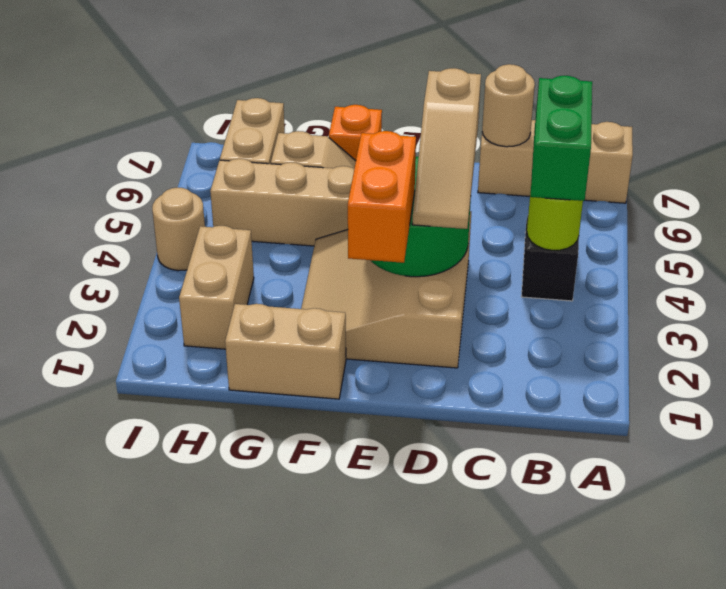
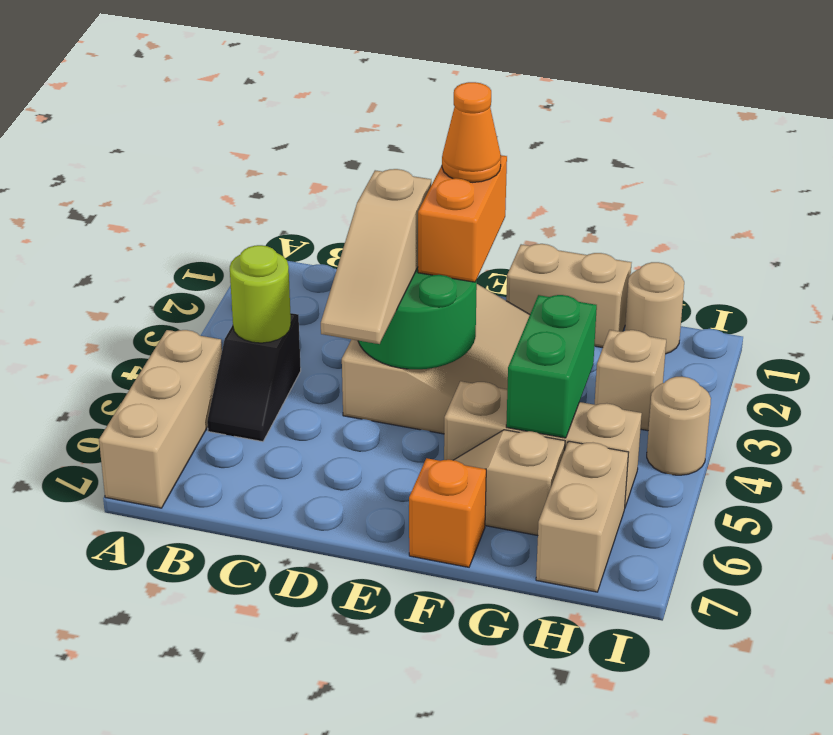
tan brick A7:C7 level 1 -> tan brick A5:A7 level 1
green brick B4:B5 level 3 -> green brick G4:G5 level 2
tan round brick C7 level 2 -> tan round brick H1 level 1
tan slope D3:D5 level 3 top 5 -> tan slope D3:D5 level 3 top 3
none -> orange cone E2 level 4
tan brick H2:H3 level 1 -> tan brick H3 level 1

